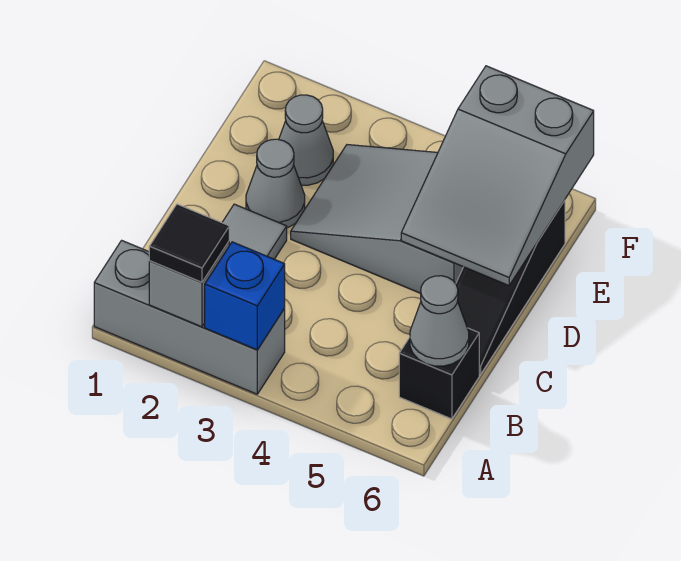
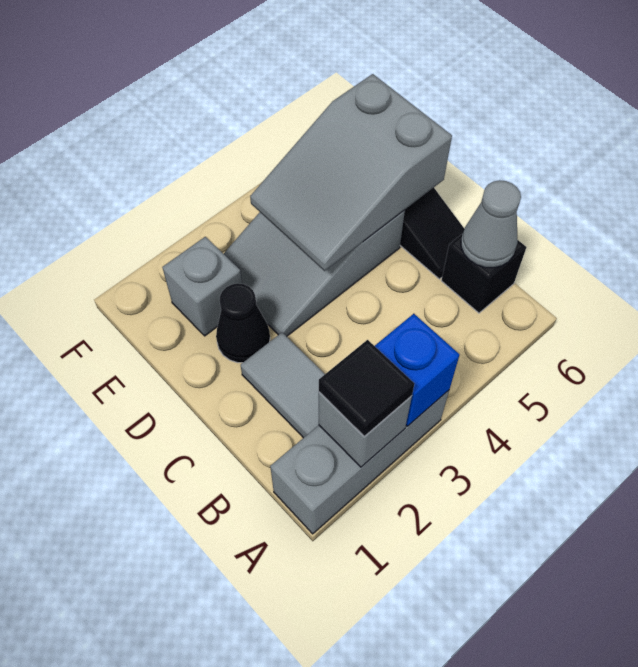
grey cone D2 level 1 -> black cone D2 level 1
grey slope D5:F6 level 2 top F -> grey slope D4:E6 level 2 top 6
grey cone E2 level 1 -> grey brick E2 level 1

